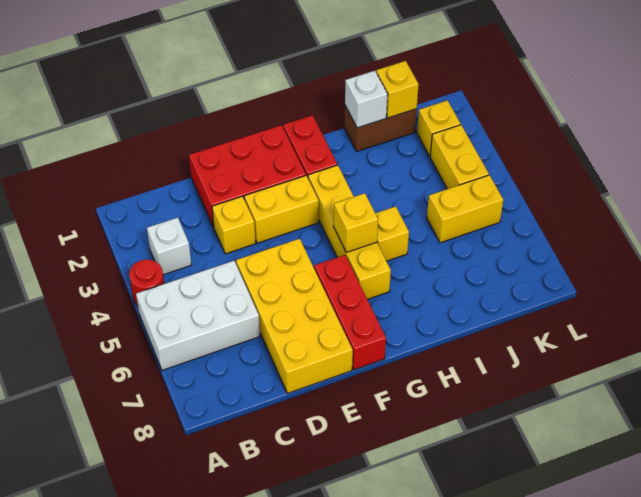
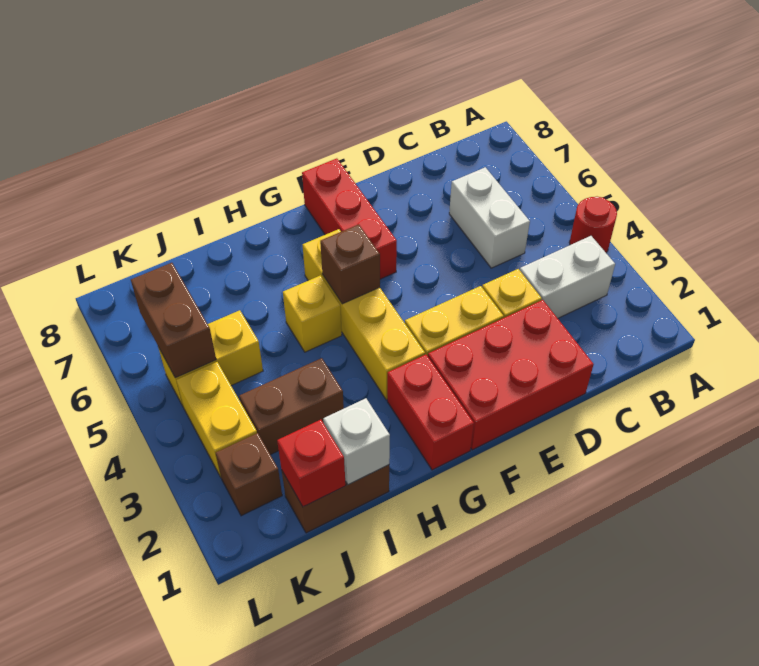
white brick A5:C6 level 1 -> white brick C5:C6 level 1
white brick B3 level 1 -> white brick B3:C3 level 1
yellow brick D5:E8 level 1 -> none
yellow brick G5 level 2 -> brown brick G5 level 2
none -> brown brick I3:J3 level 1
yellow brick J1 level 2 -> red brick J1 level 2
yellow brick K2 level 1 -> brown brick K2 level 1
none -> brown brick K5:K6 level 2

